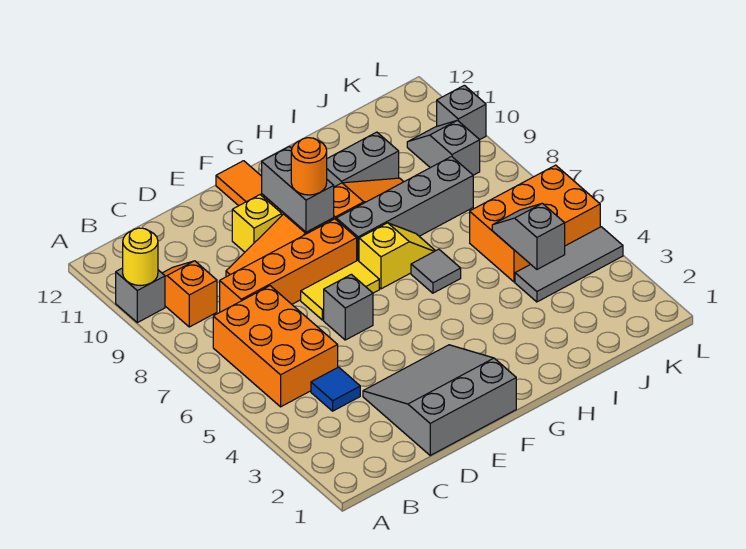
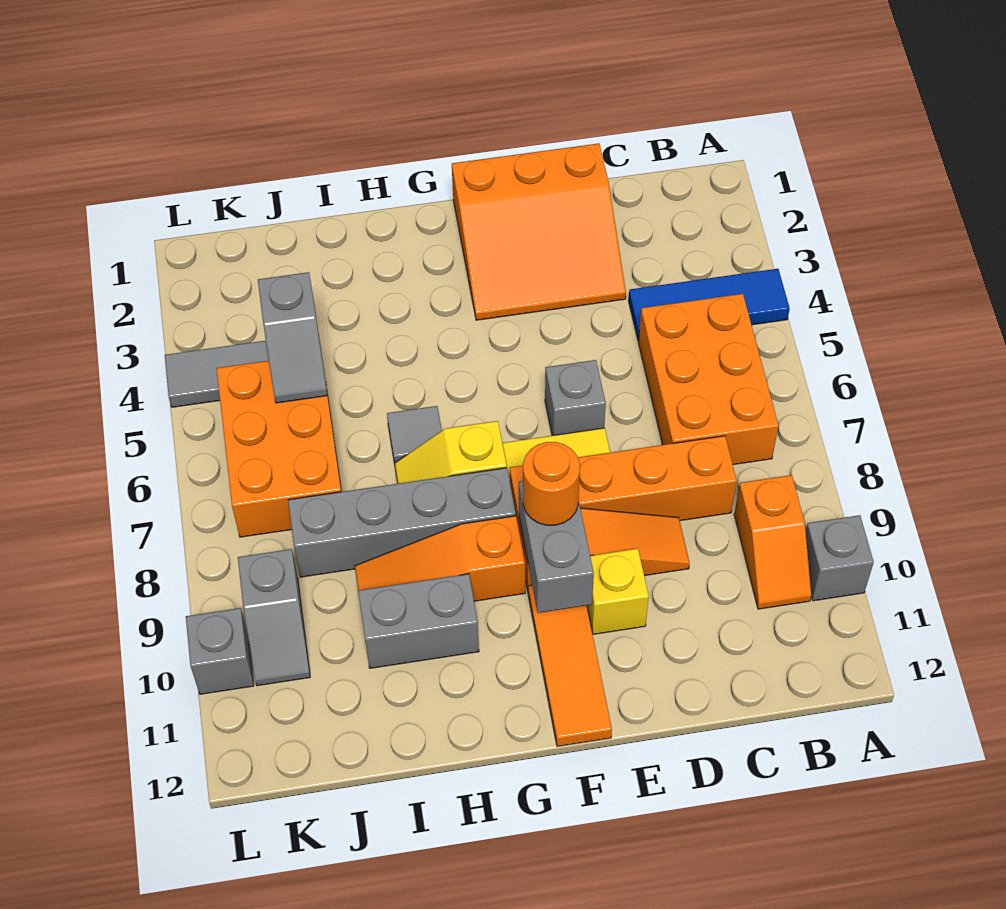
yellow round brick A10 level 2 -> none
blue tile C4 level 1 -> blue tile A4:C4 level 1
grey slope D1:F3 level 1 top 1 -> orange slope D1:F3 level 1 top 1
orange brick J5:L6 level 1 -> orange brick J5:K7 level 1

